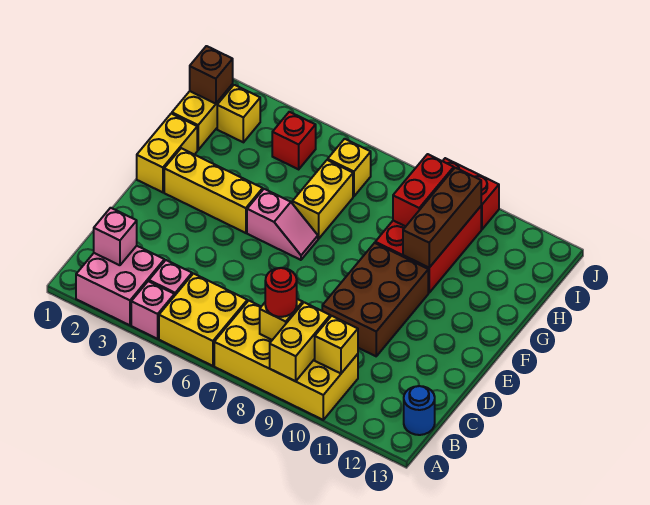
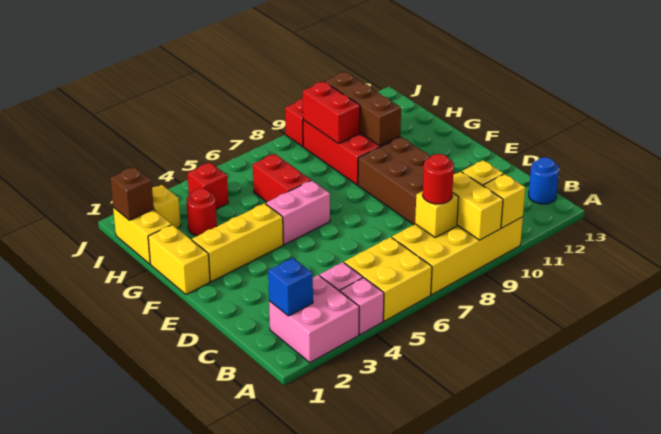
pink brick B2 level 2 -> blue brick B2 level 2
pink slope F5:F6 level 1 top 5 -> pink brick F5:F6 level 1
yellow brick G6:H6 level 1 -> red brick G6:H6 level 1
none -> red round brick H3 level 1
yellow brick I6 level 1 -> yellow brick A10 level 2

